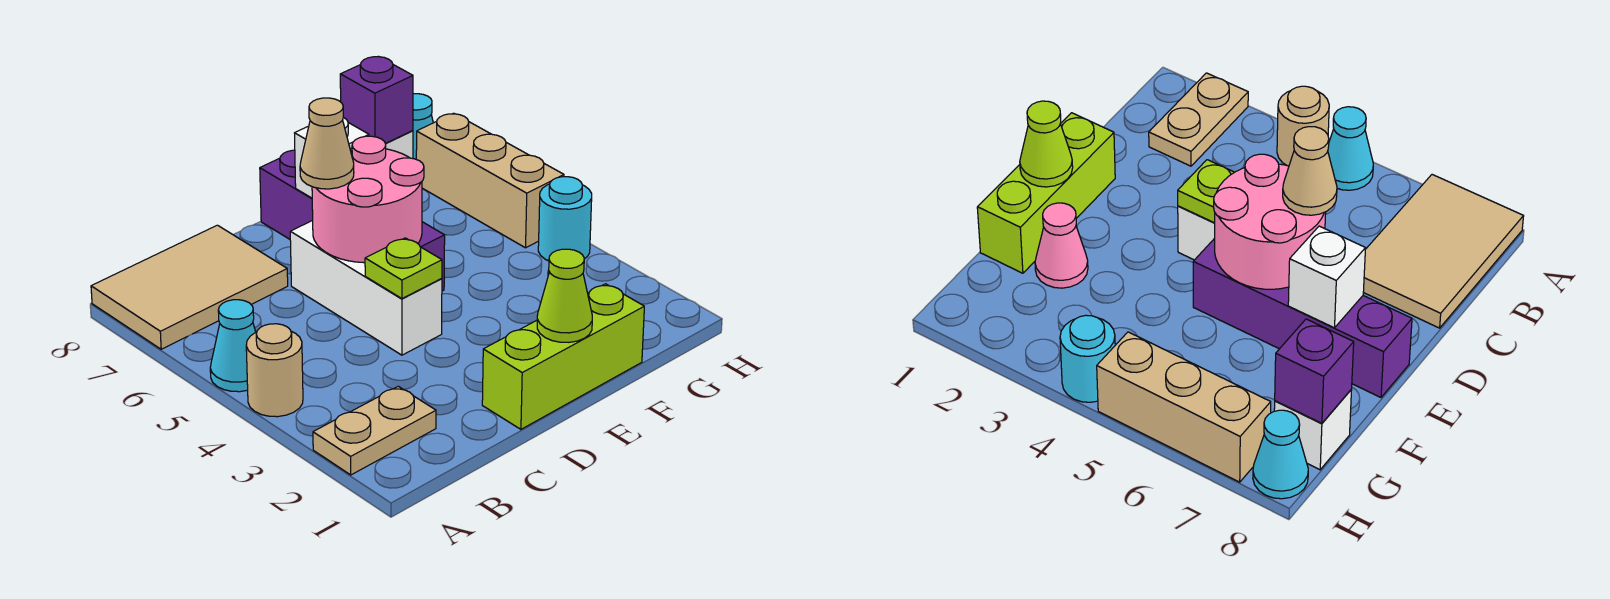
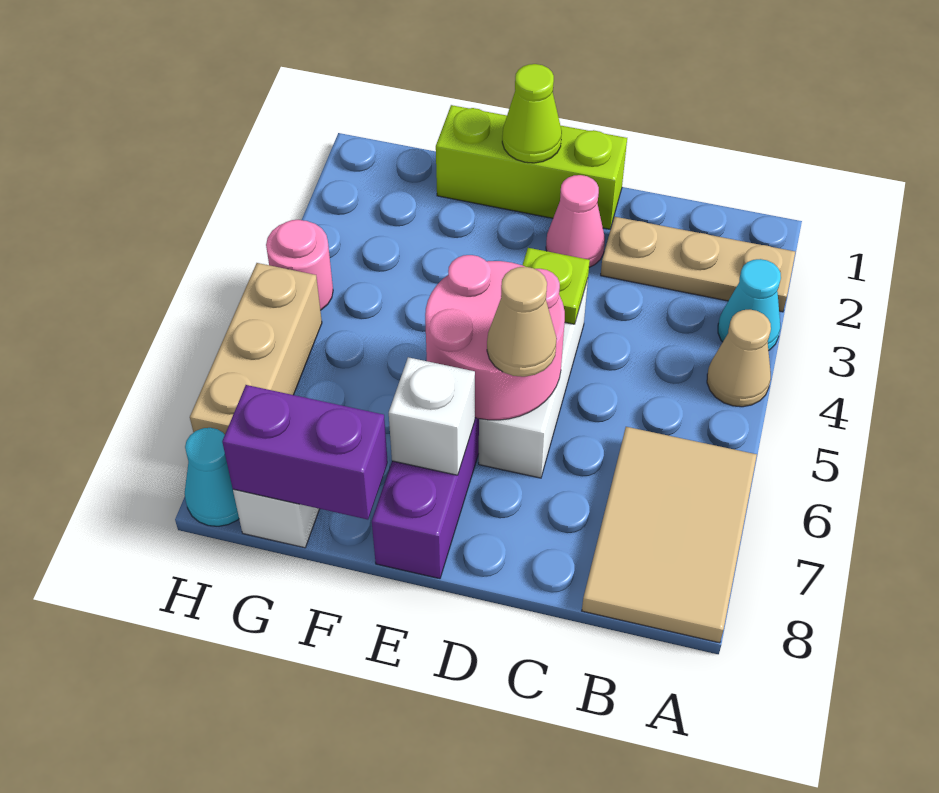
tan plate A2:B2 level 1 -> tan plate A2:C2 level 1
tan round brick A4 level 1 -> tan cone A4 level 1
cyan cone A5 level 1 -> cyan cone A3 level 1
tan tile A7:C8 level 1 -> tan tile A6:B8 level 1
pink cone F2 level 1 -> pink cone D2 level 1
purple brick G8 level 2 -> purple brick F8:G8 level 2
cyan round brick H4 level 1 -> pink round brick H4 level 1

